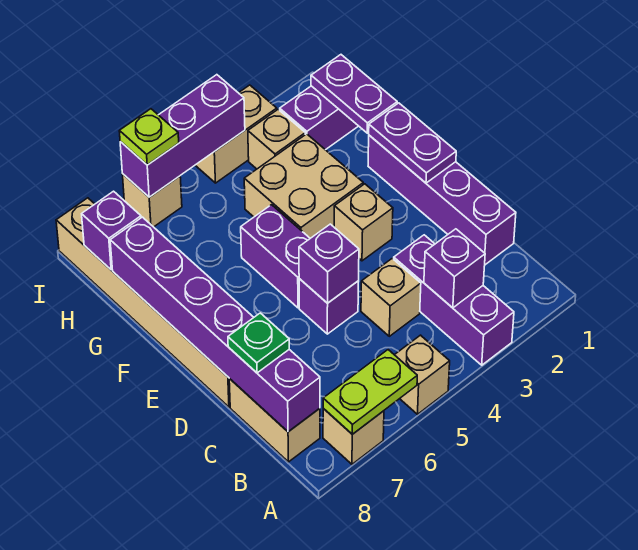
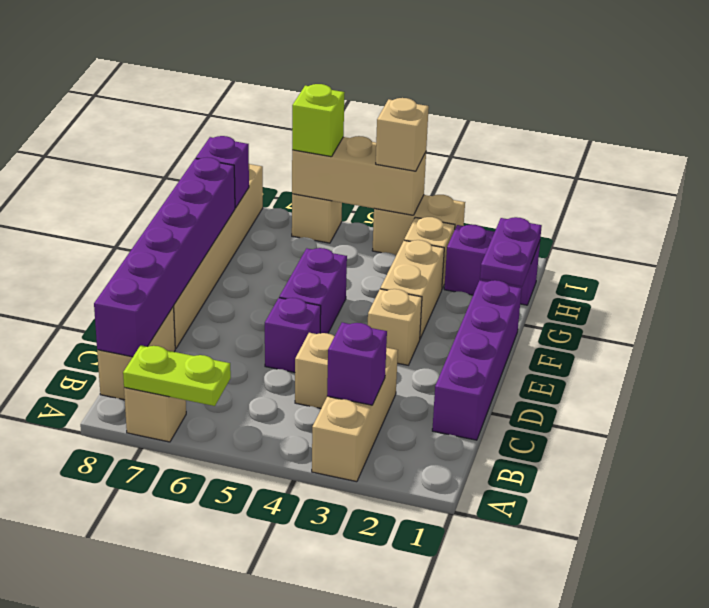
purple brick A3:C3 level 1 -> tan brick A3:C3 level 1
tan brick A5 level 1 -> tan brick I4 level 3
green plate C8 level 3 -> none
purple brick D5 level 2 -> none
purple plate E1:F1 level 2 -> none
tan brick F3:G4 level 1 -> tan brick F3:G3 level 1
purple brick I4:I6 level 2 -> tan brick I4:I6 level 2
lime plate I6 level 3 -> lime brick I6 level 3

